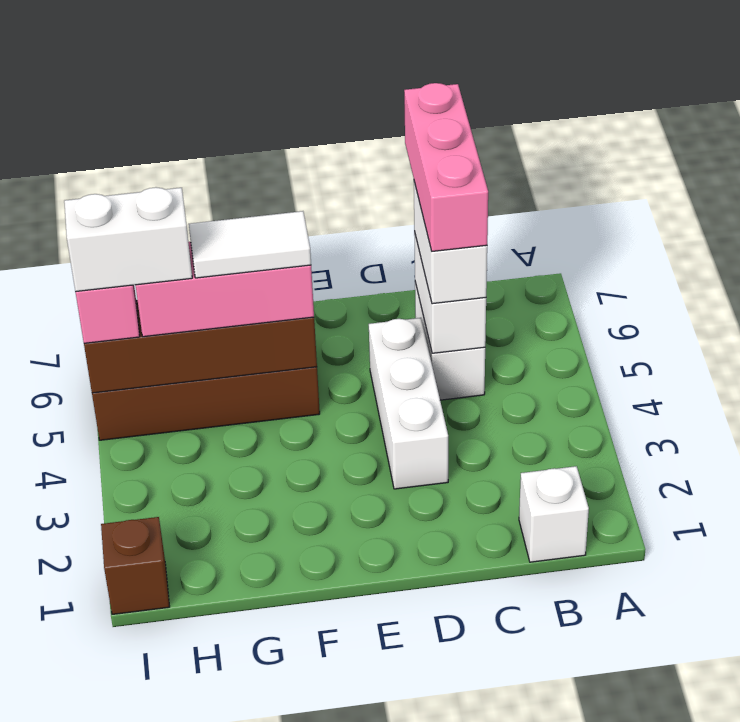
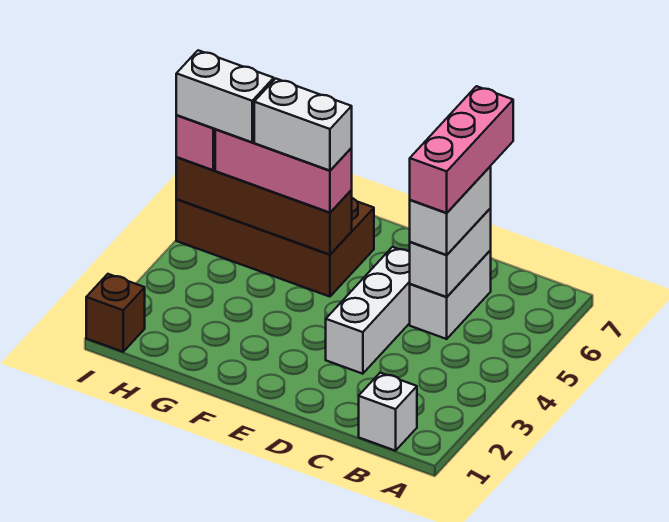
white tile F5:G5 level 4 -> white brick F5:G5 level 4

